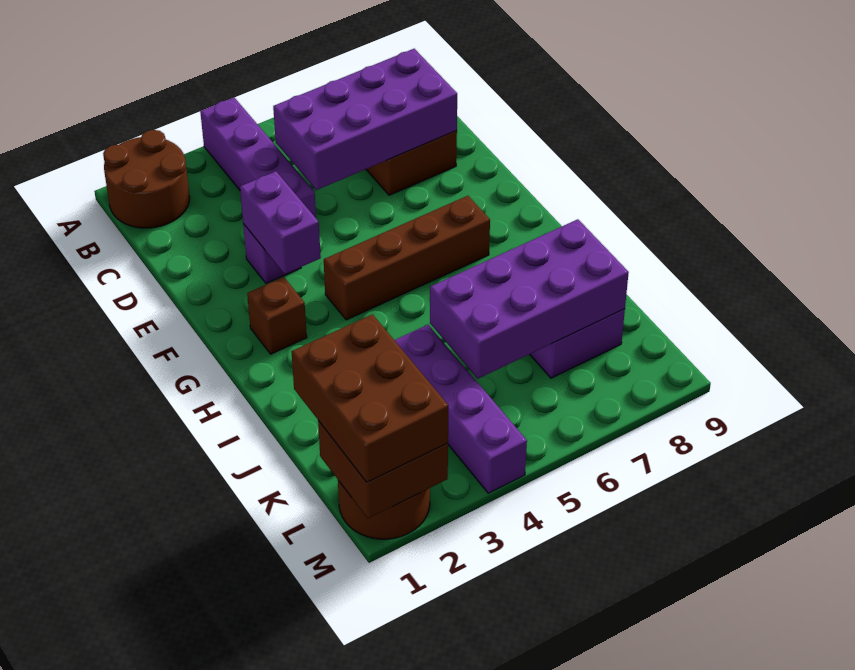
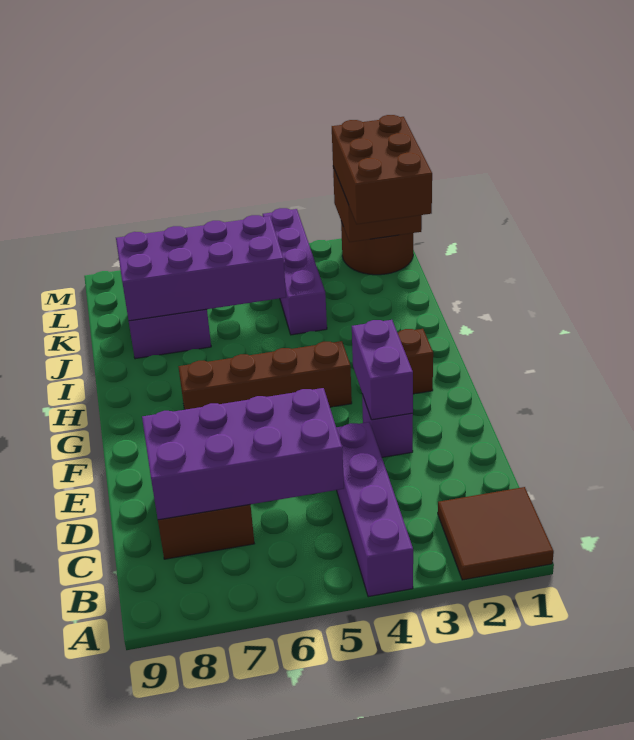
brown round brick A1:B2 level 1 -> brown tile A1:B2 level 1

